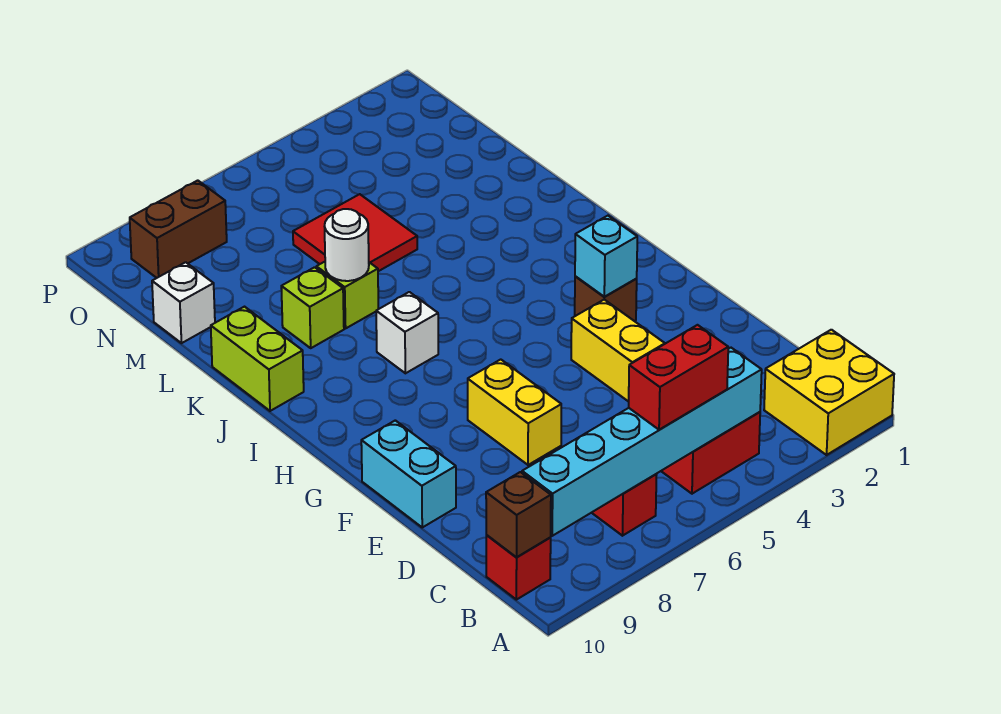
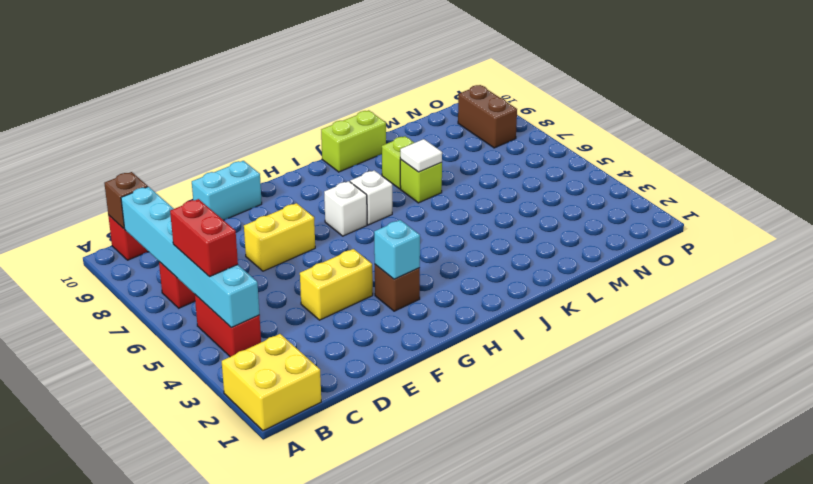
white round brick K7 level 2 -> white tile K7 level 2
red tile L5:M6 level 1 -> none
white brick M10 level 1 -> white brick H7 level 1

